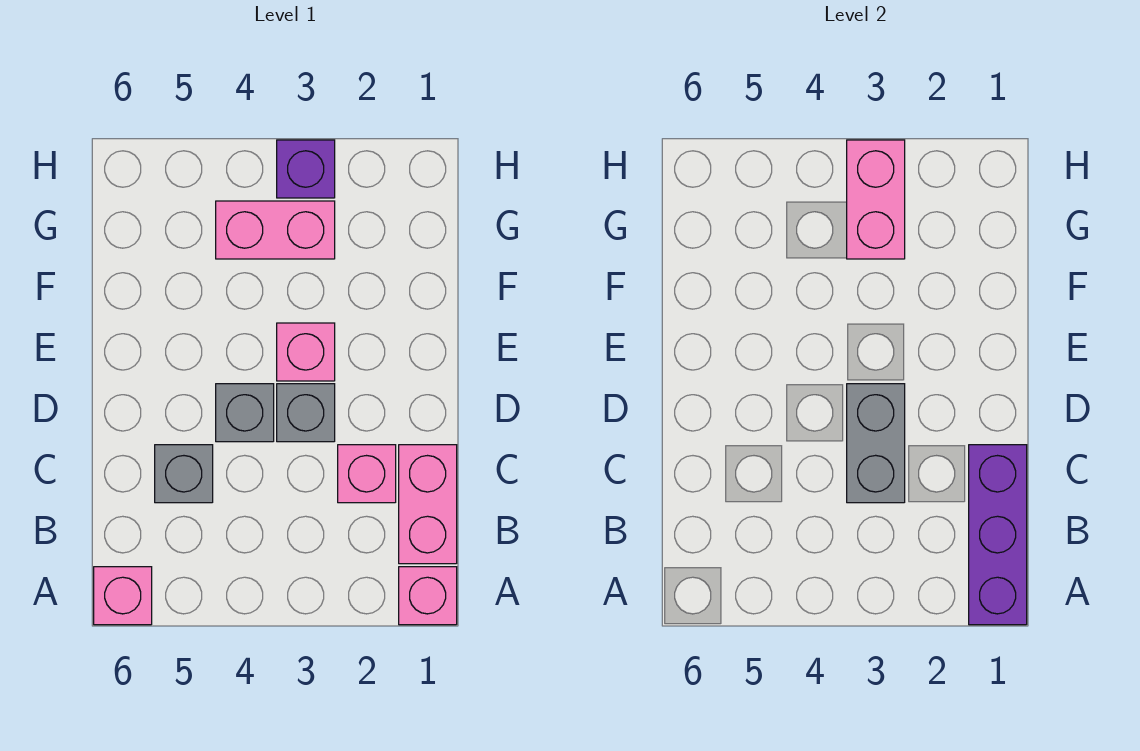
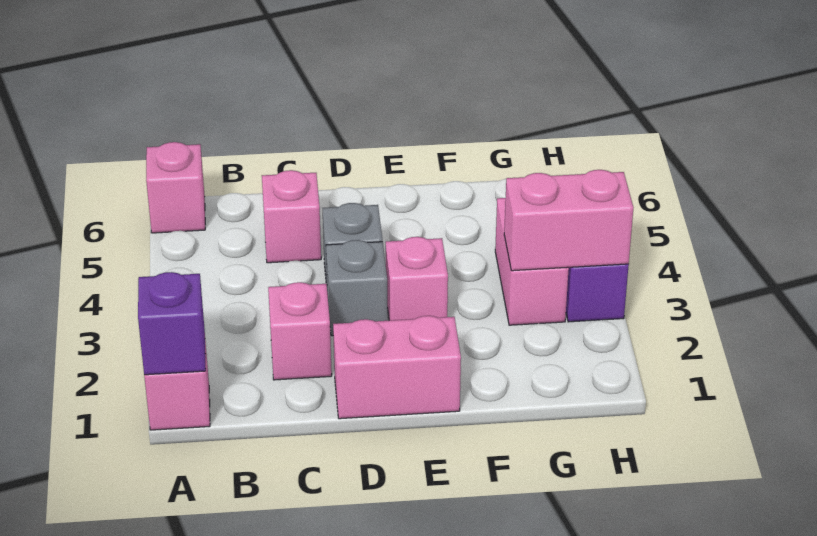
purple brick A1:C1 level 2 -> purple brick A1 level 2
pink brick B1:C1 level 1 -> pink brick D1:E1 level 1
grey brick C3:D3 level 2 -> none
grey brick C5 level 1 -> pink brick C5 level 1

